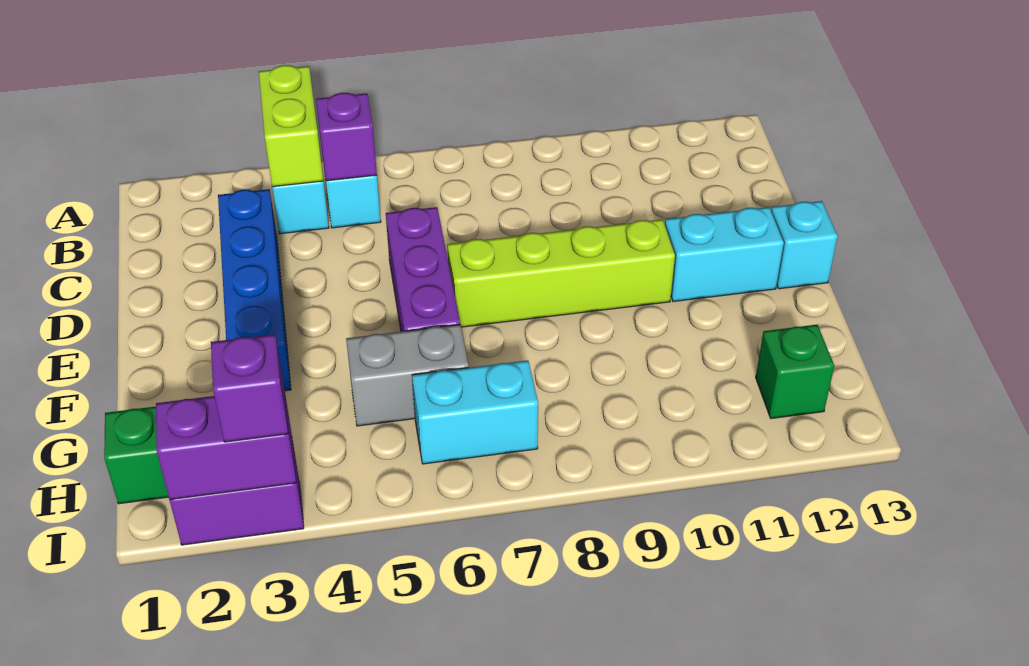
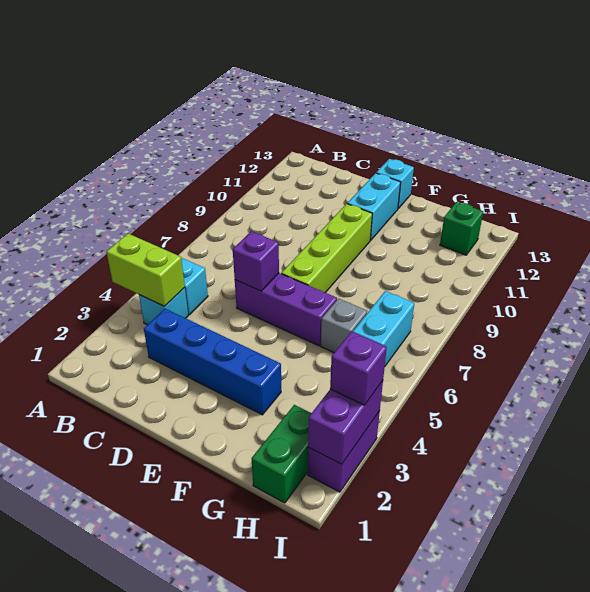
purple brick B5 level 2 -> purple brick D6 level 2
grey brick G5:G6 level 1 -> grey brick G6 level 1

